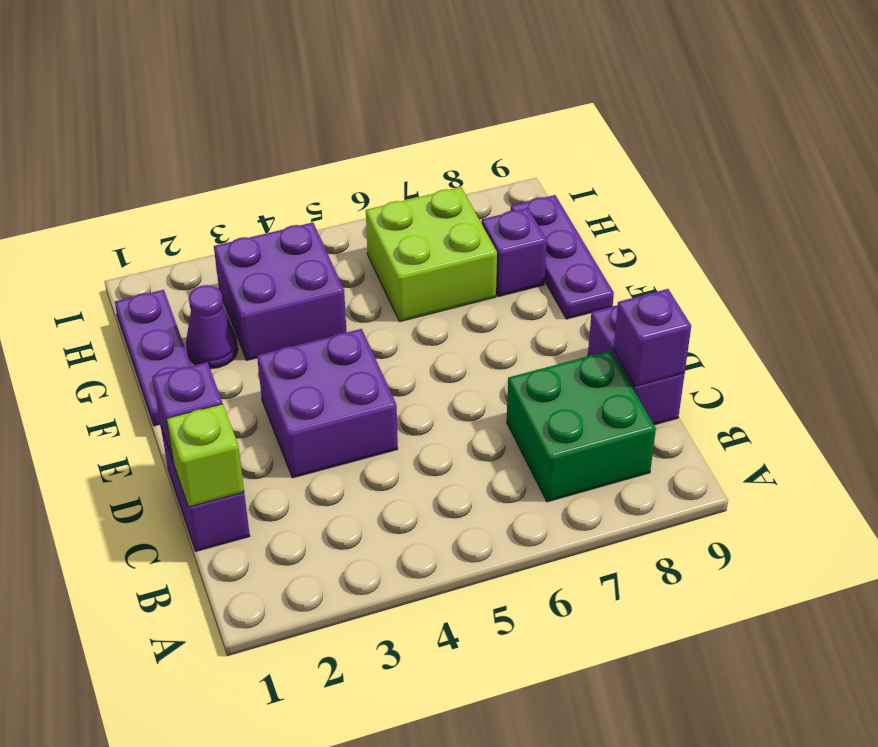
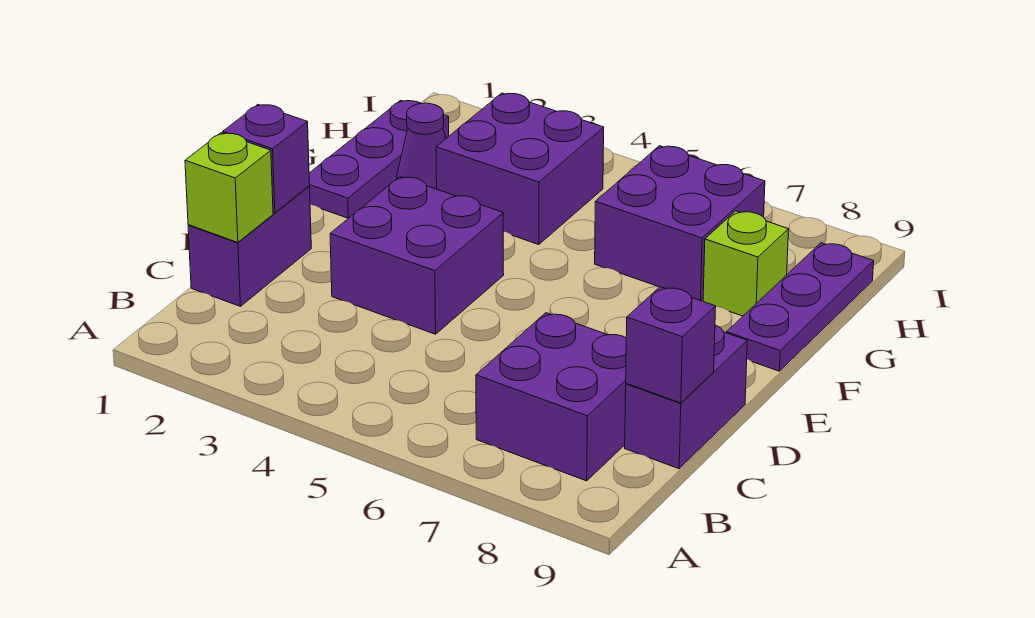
green brick B7:C8 level 1 -> purple brick B7:C8 level 1
lime brick G6:H7 level 1 -> purple brick G6:H7 level 1
purple brick G8 level 1 -> lime brick G8 level 1

